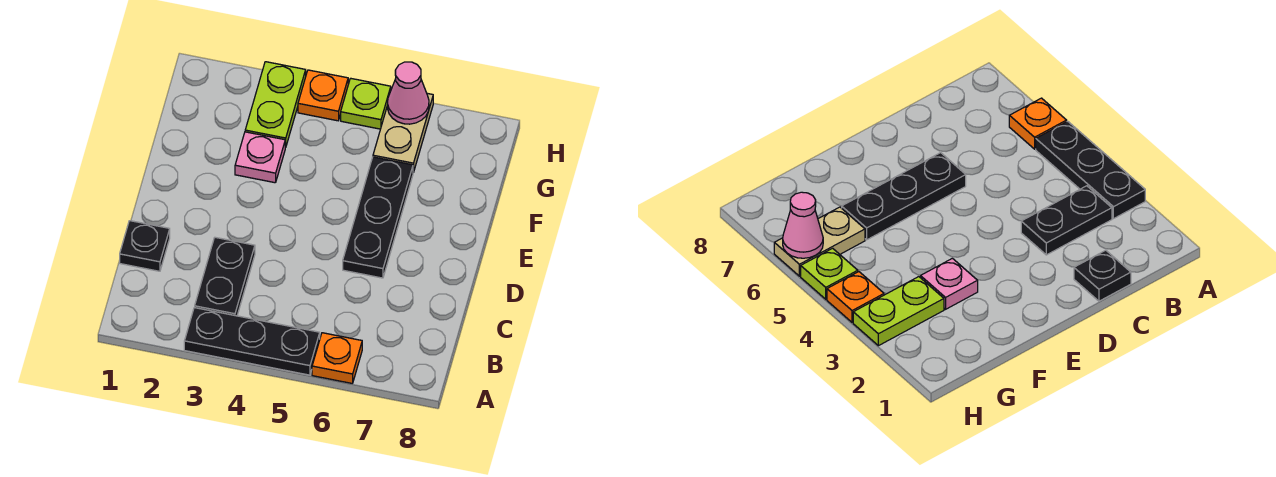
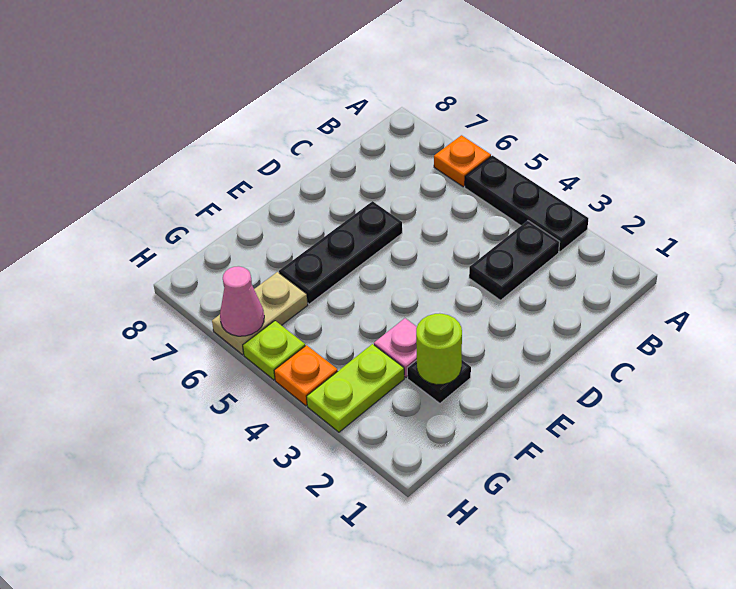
black plate C1 level 1 -> black plate F2 level 1
none -> lime round brick F2 level 2

